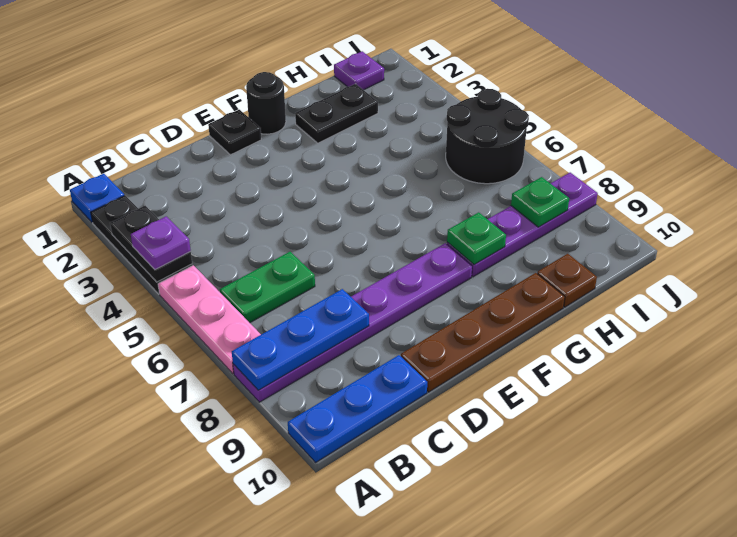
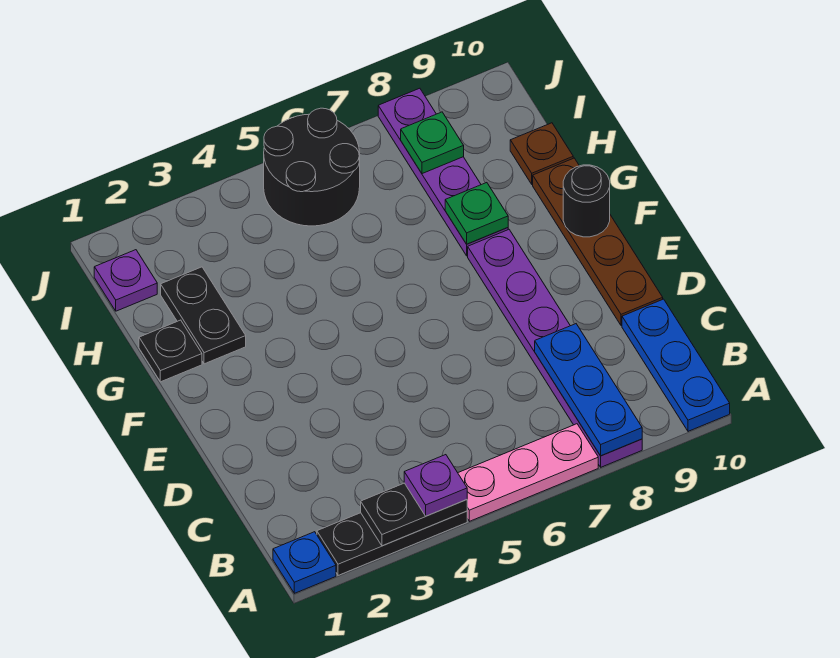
green plate B6:C6 level 1 -> none
black plate E1 level 1 -> black plate G1 level 1
black round brick F1 level 1 -> black round brick F10 level 2

